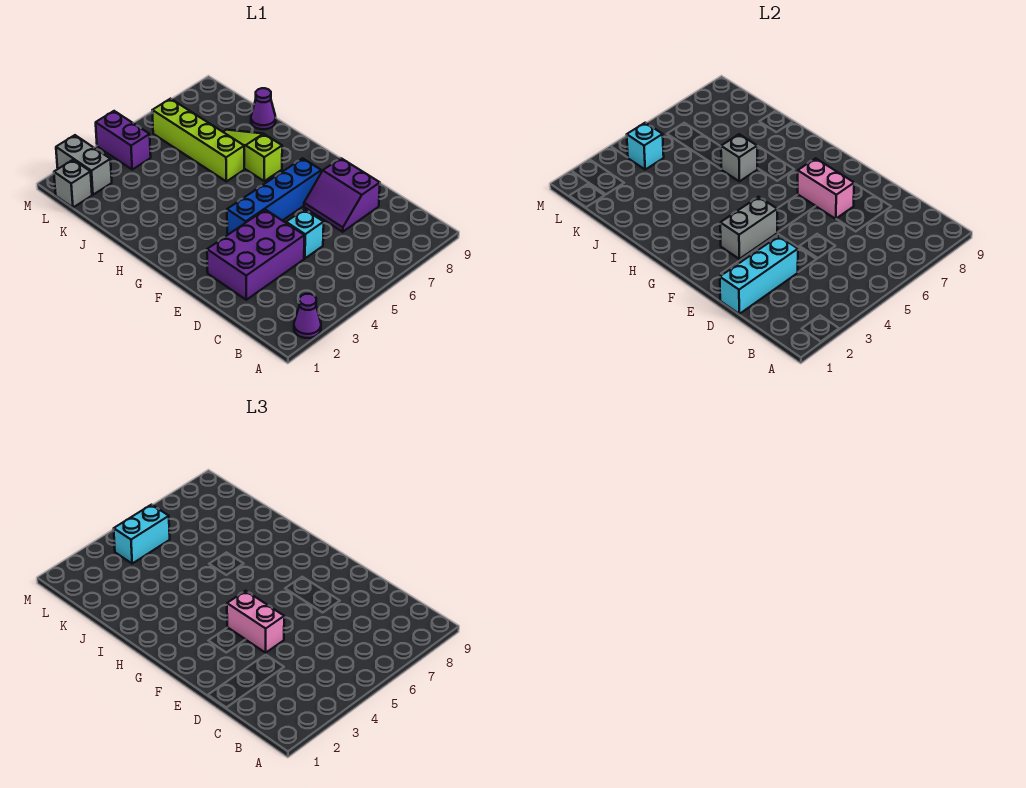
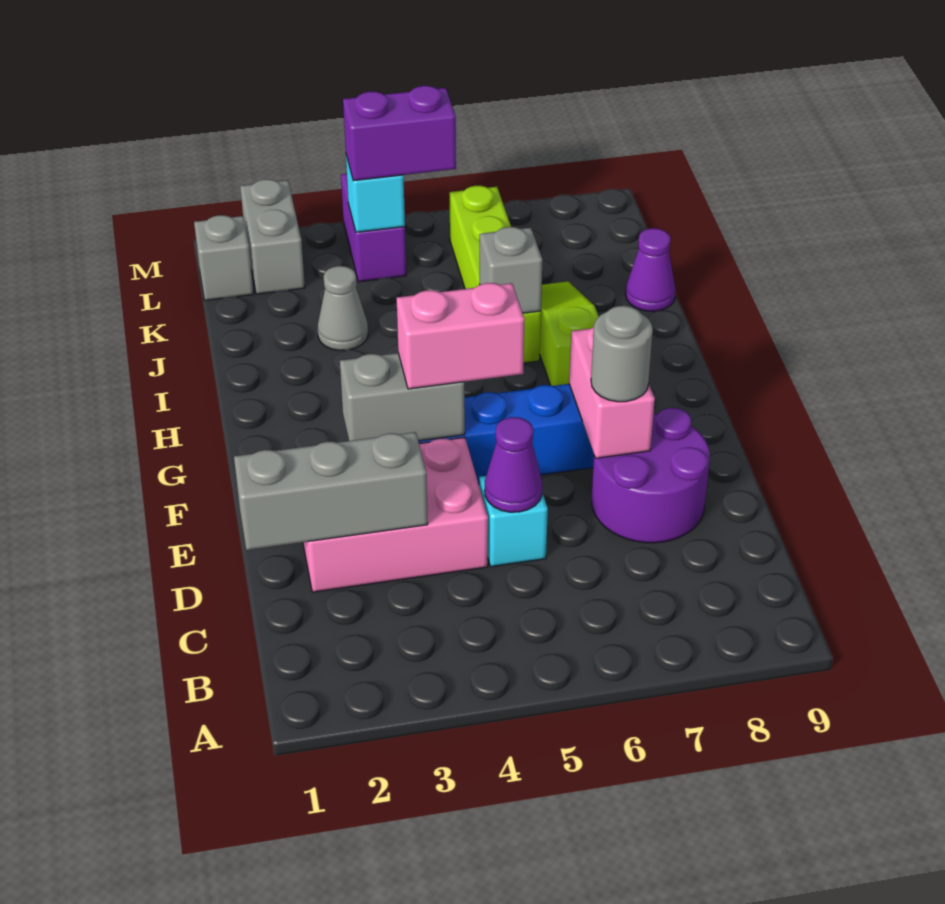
purple cone A2 level 1 -> purple cone D5 level 2
cyan brick D1:D3 level 2 -> grey brick D1:D3 level 2
purple brick D2:E4 level 1 -> pink brick D2:E4 level 1
purple slope D7:E8 level 1 top 8 -> purple round brick D7:E8 level 1
pink brick E4:F4 level 3 -> pink brick F4:F5 level 3
none -> grey round brick E7 level 3
none -> grey cone J3 level 1
cyan brick L4:L5 level 3 -> purple brick L4:L5 level 3

